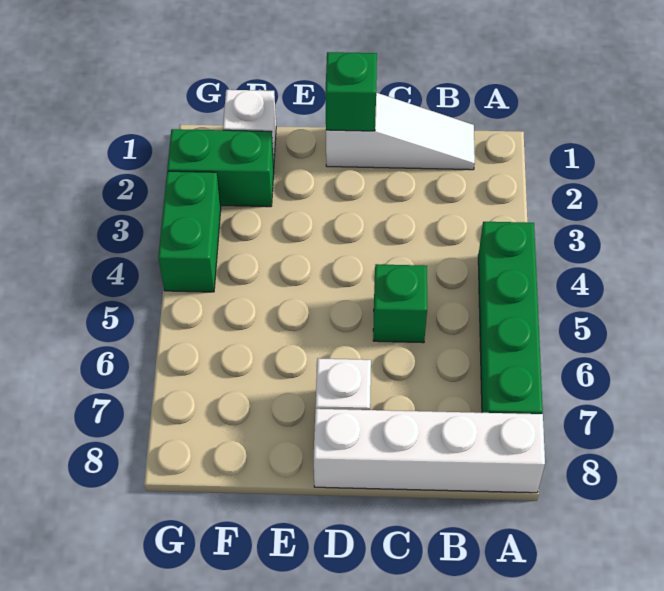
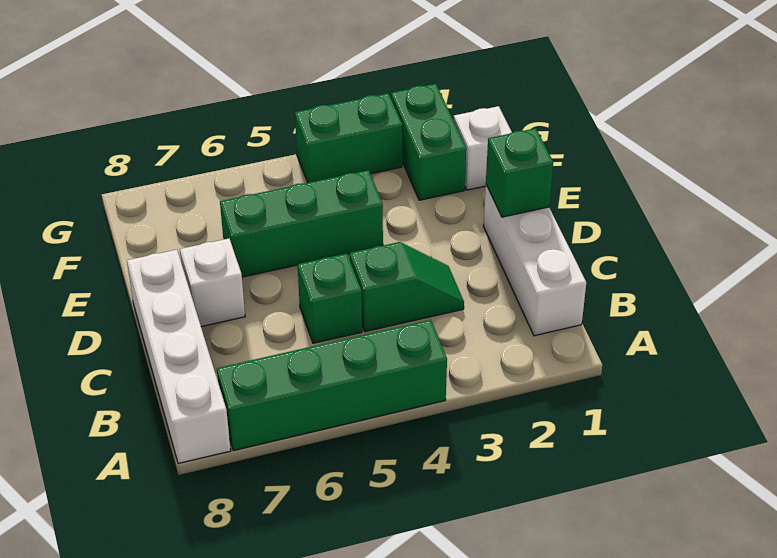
white slope B1:D1 level 1 top D -> white brick B1:D1 level 1
none -> green slope C3:C4 level 1 top 4
none -> green brick E4:E6 level 1

